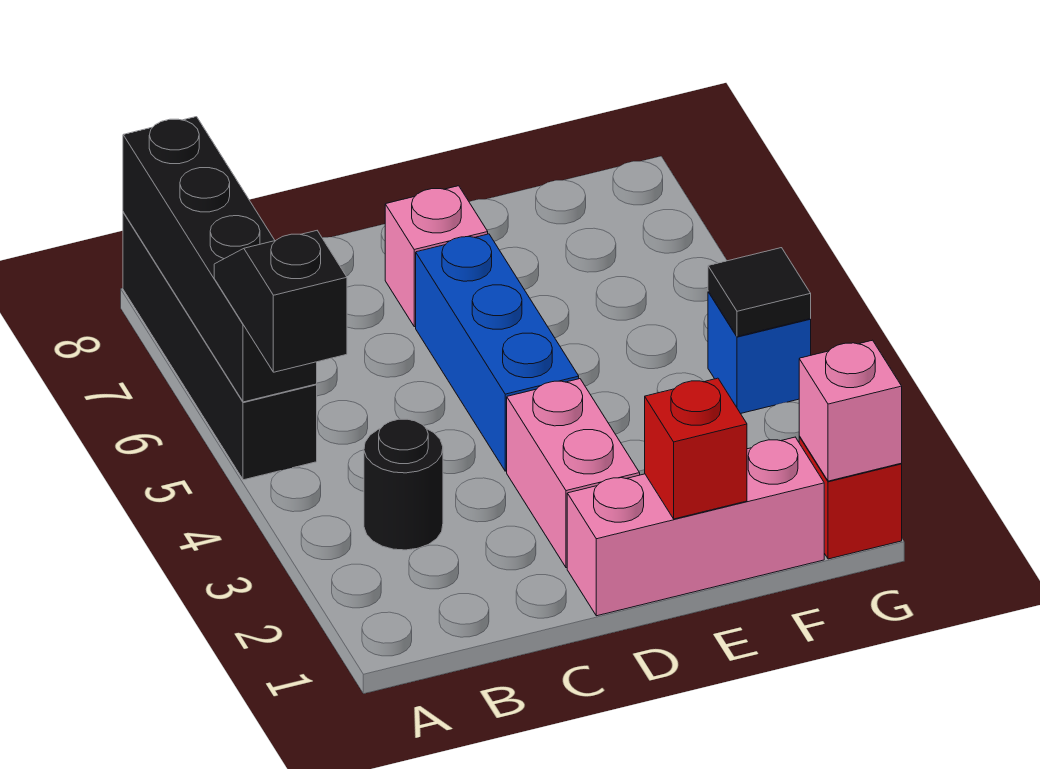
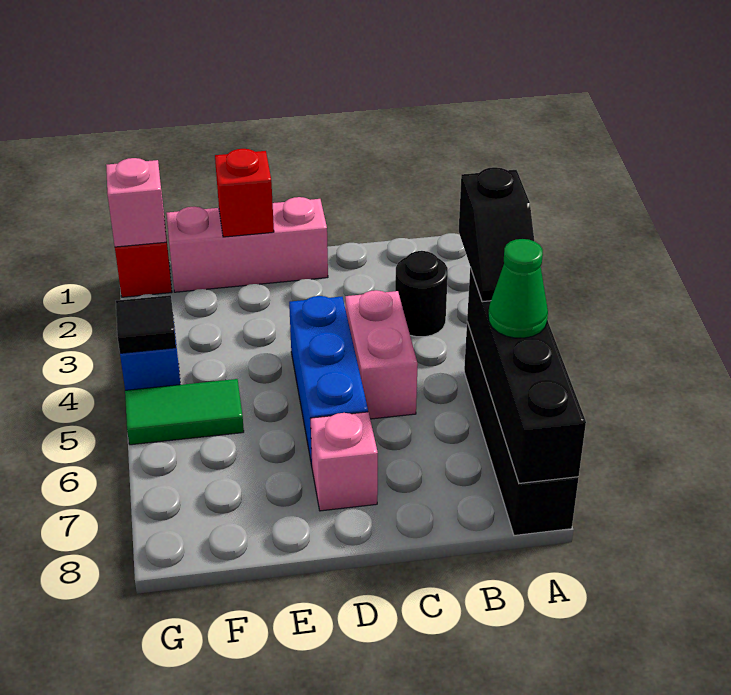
none -> green cone A6 level 3
pink brick D2:D3 level 1 -> pink brick C4:C5 level 1
none -> green tile F5:G5 level 1

